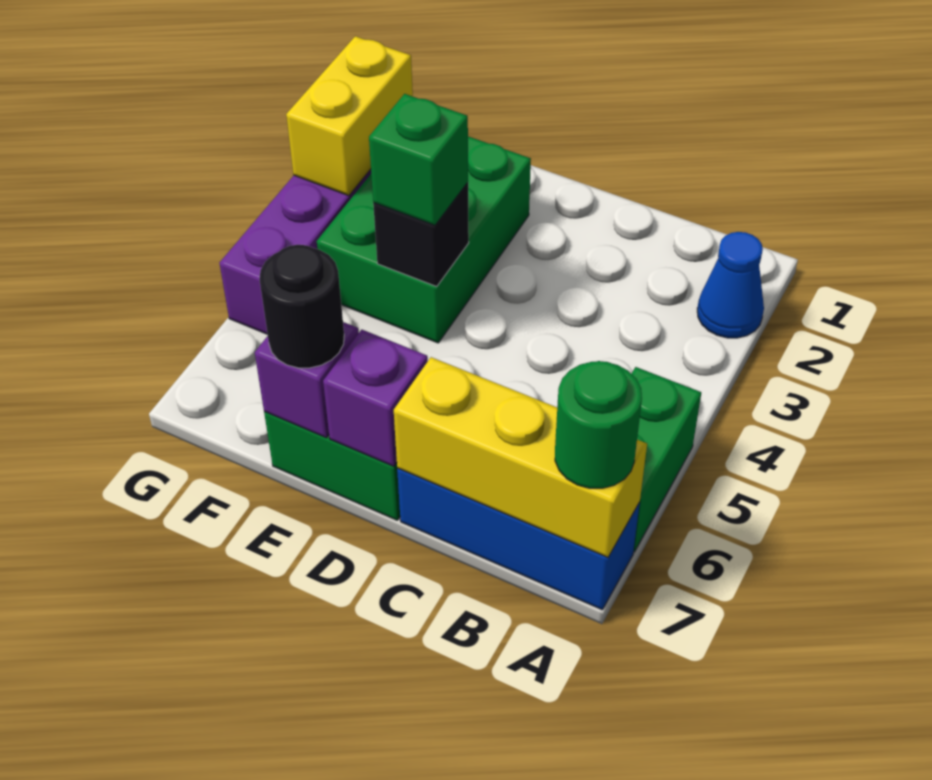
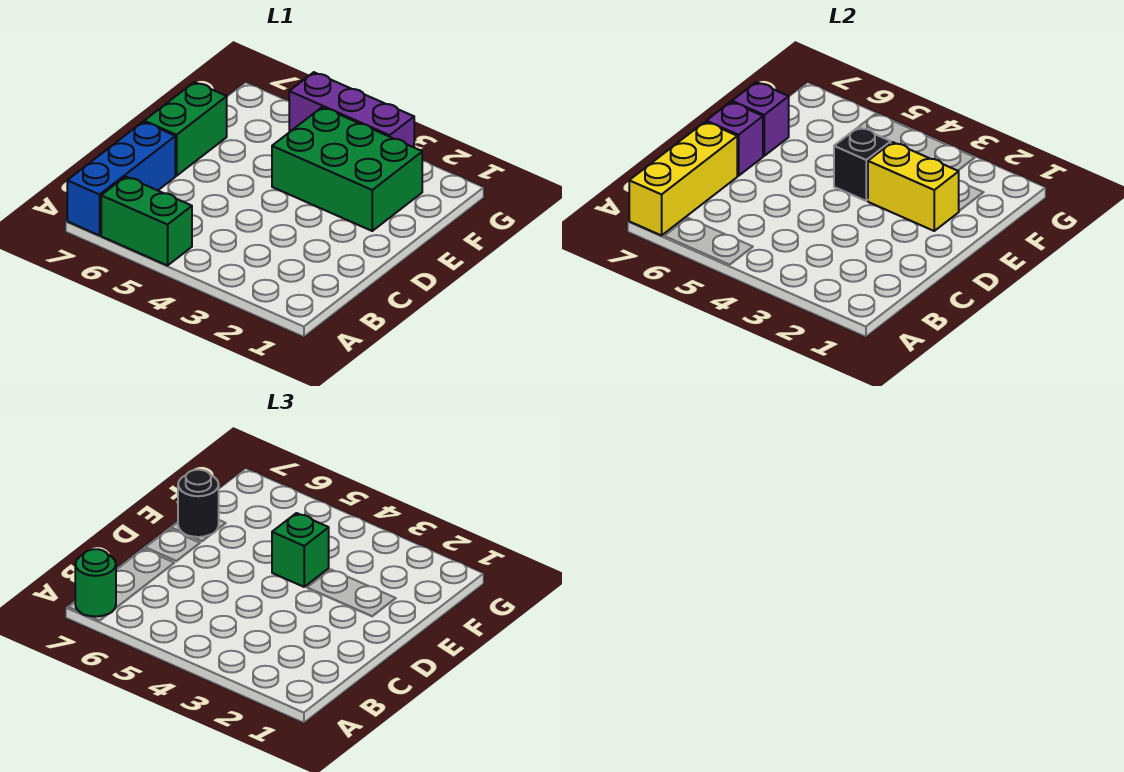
blue cone A2 level 1 -> none
yellow brick G2:G3 level 2 -> yellow brick E2:E3 level 2

